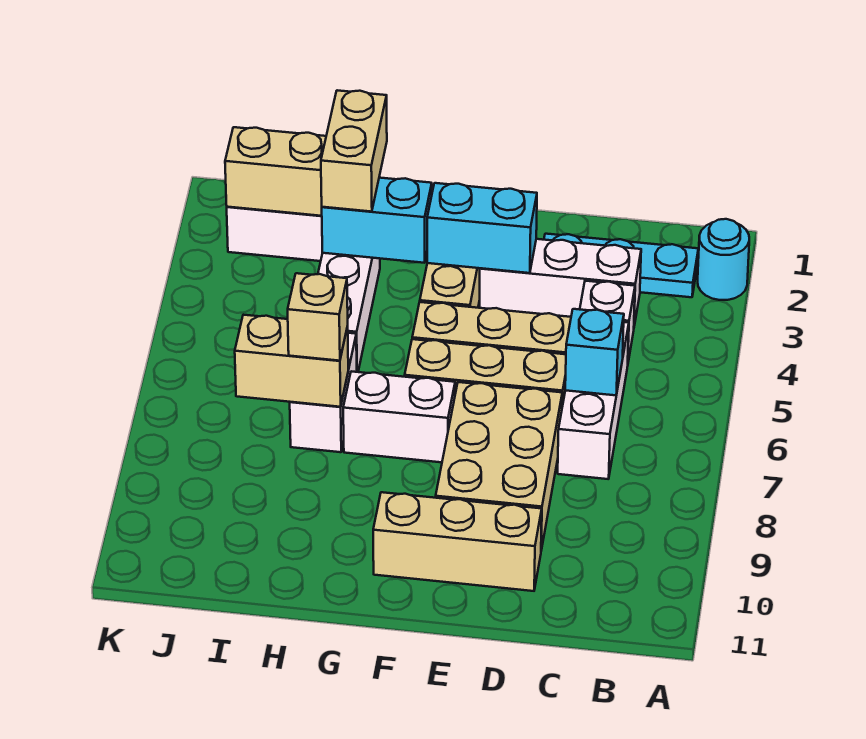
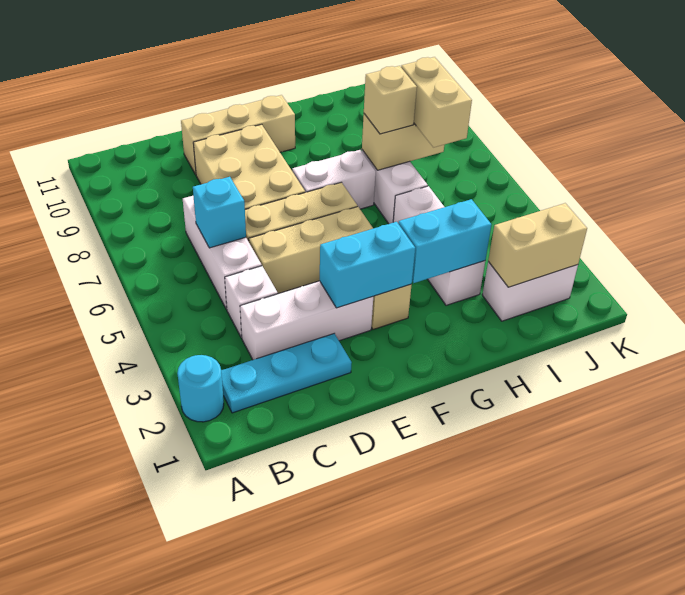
tan brick H2:H3 level 3 -> tan brick I6:I7 level 3

